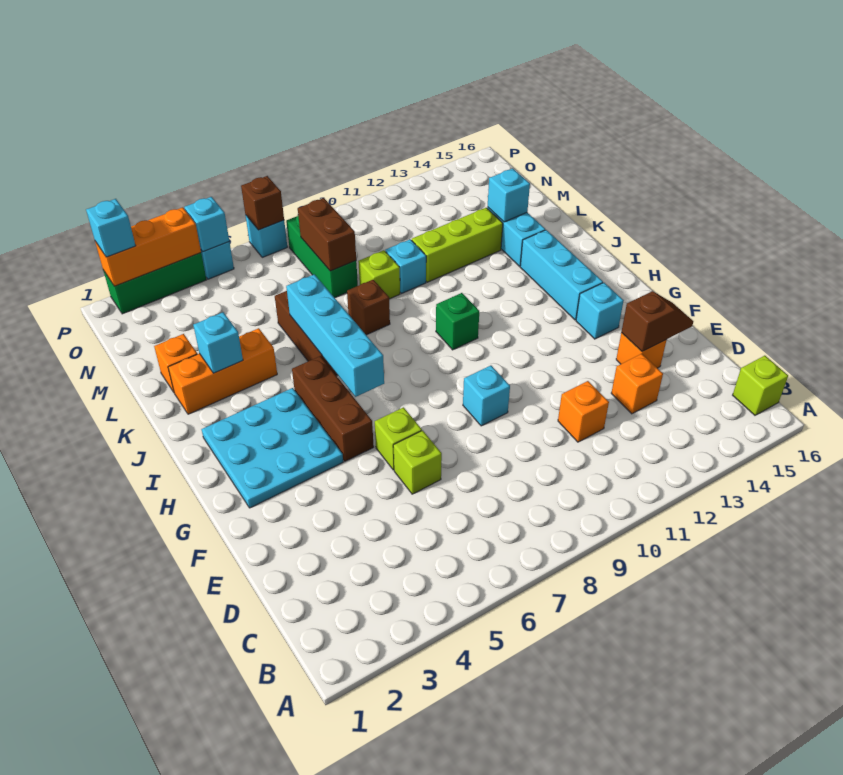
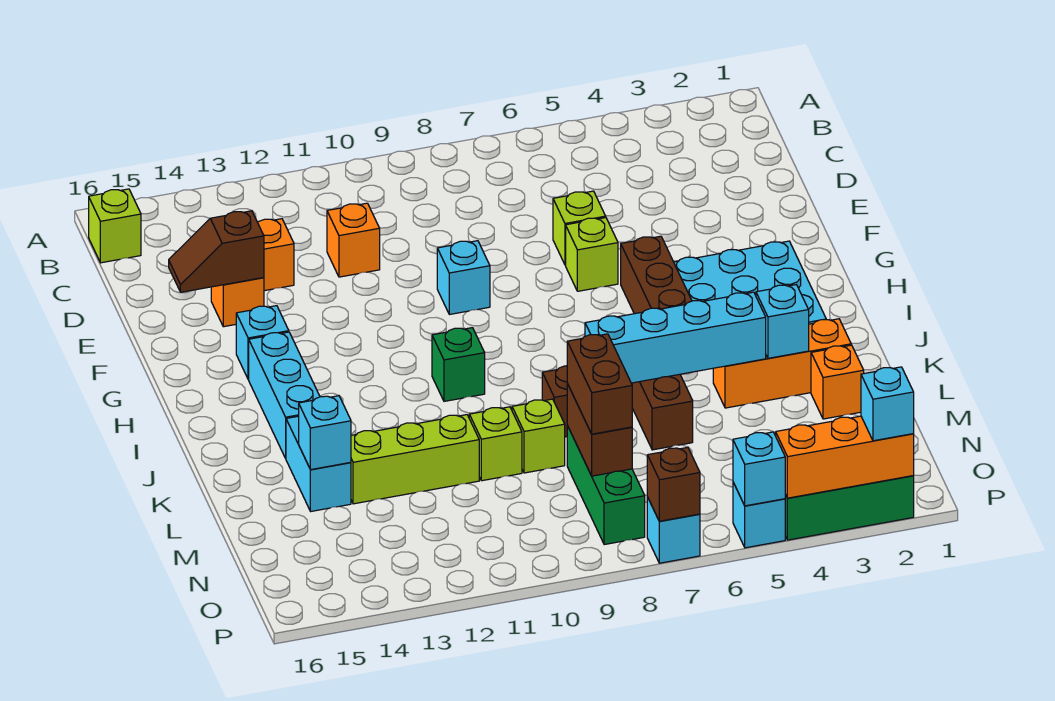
cyan brick H6:K6 level 2 -> cyan brick K4:K7 level 2
cyan brick L10 level 1 -> lime brick L10 level 1
none -> brown brick M8:N8 level 3

